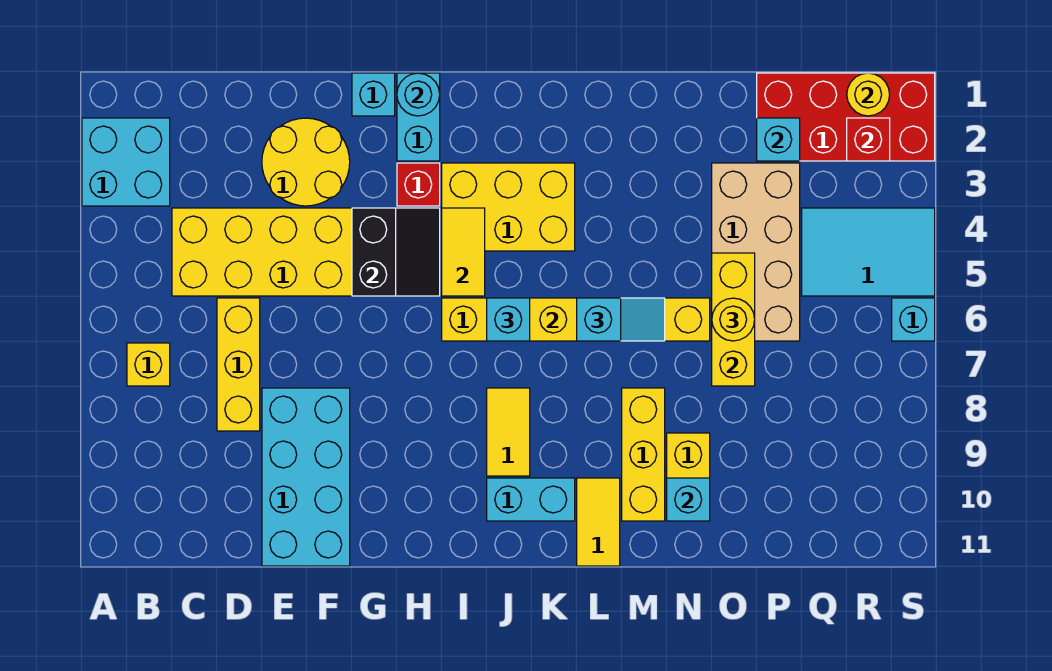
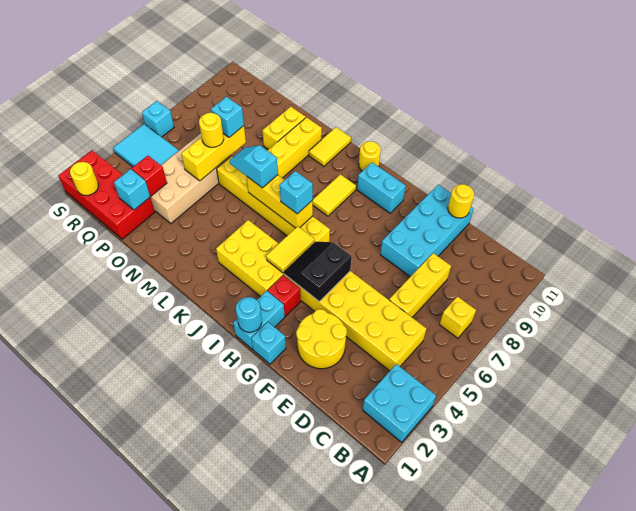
none -> yellow round brick E11 level 2
cyan brick J10:K10 level 1 -> cyan brick H10:I10 level 1
none -> yellow round brick J11 level 1
cyan brick N10 level 2 -> cyan brick O7 level 3
red brick R2 level 2 -> red brick P3 level 2

